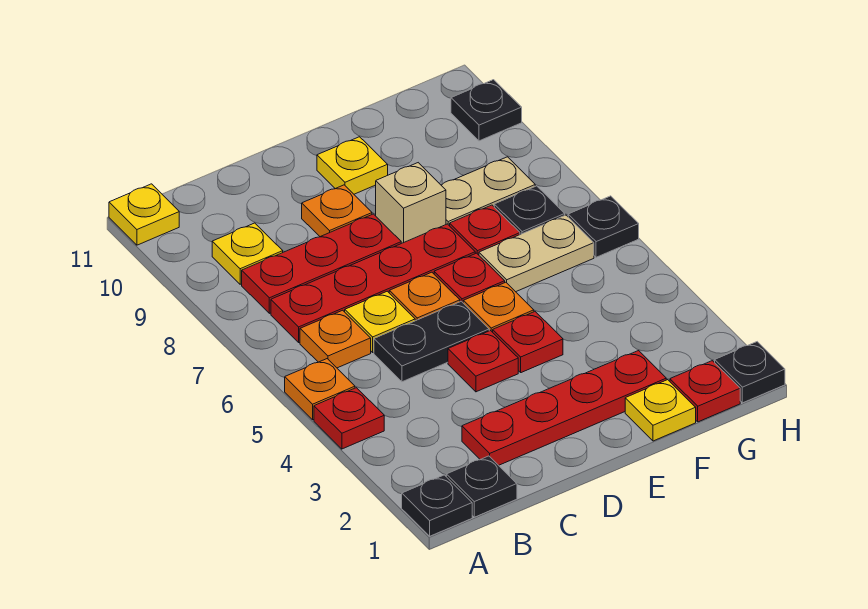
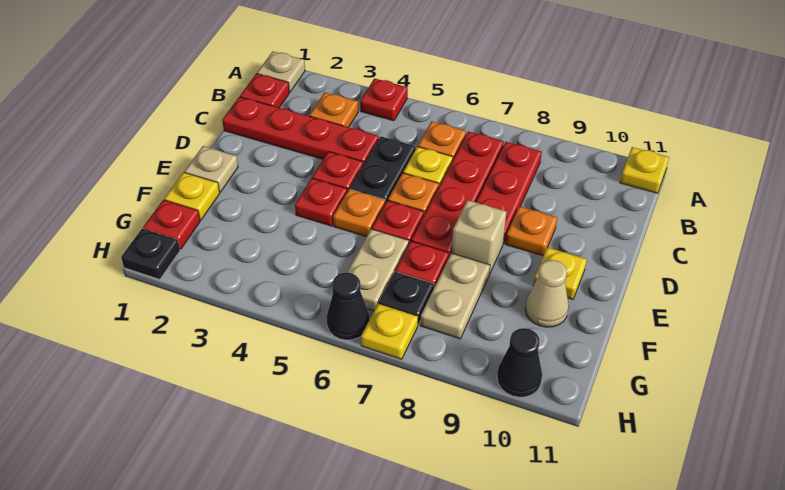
black plate A1 level 1 -> tan plate A1 level 1
orange plate A5 level 1 -> orange plate B3 level 1
black plate B1 level 1 -> red plate B1 level 1
yellow plate B9 level 1 -> yellow plate H7 level 1
red plate C2:F2 level 1 -> red plate C1:C4 level 1
none -> tan plate E1 level 1
none -> tan cone F10 level 1
black plate H6 level 1 -> black cone H6 level 1
black plate H10 level 1 -> black cone H10 level 1

